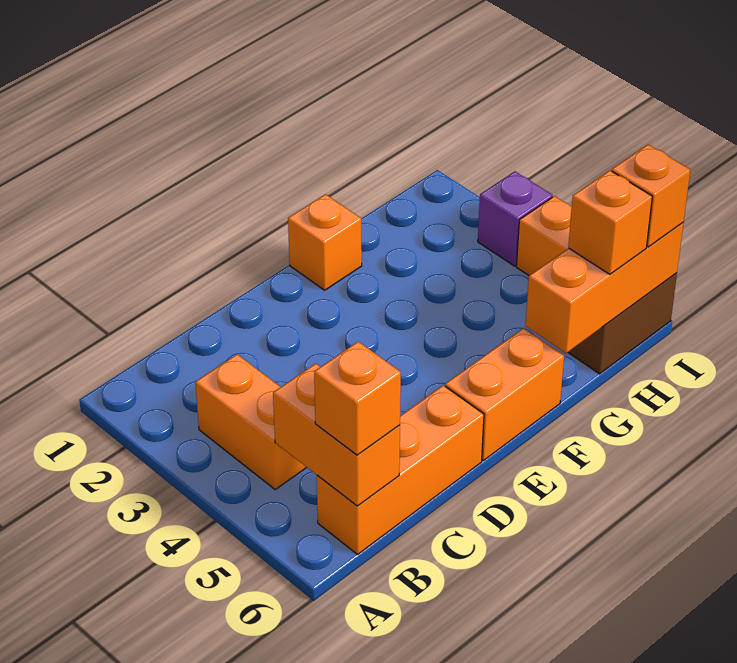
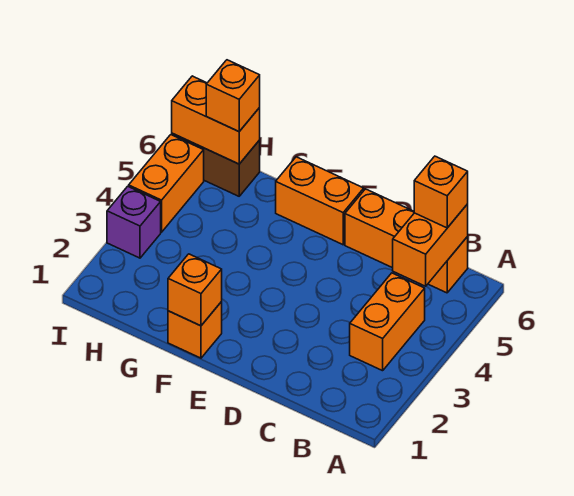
orange brick G6:I6 level 2 -> orange brick H6:I6 level 2
orange brick I6 level 3 -> orange brick F1 level 2

